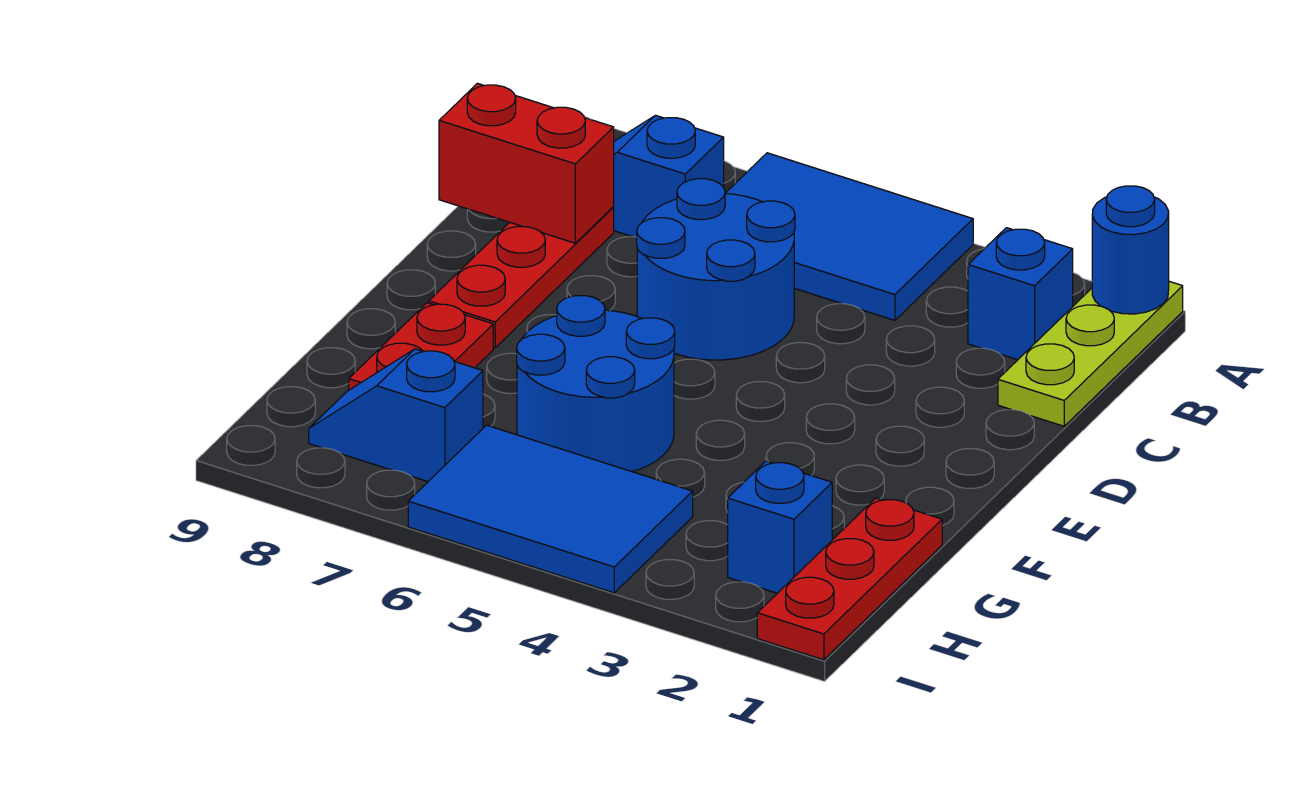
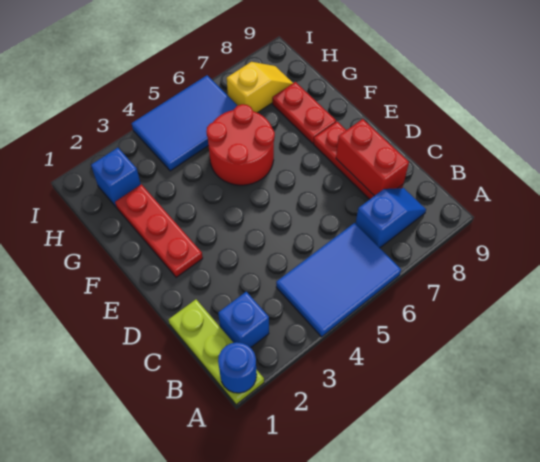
blue round brick C5:D6 level 1 -> none
red brick C8:C9 level 2 -> red brick C8:D8 level 2
blue round brick F5:G6 level 1 -> red round brick F5:G6 level 1
red plate G1:I1 level 1 -> red plate E2:G2 level 1
blue slope H7:H8 level 1 top 7 -> yellow slope H7:H8 level 1 top 7

